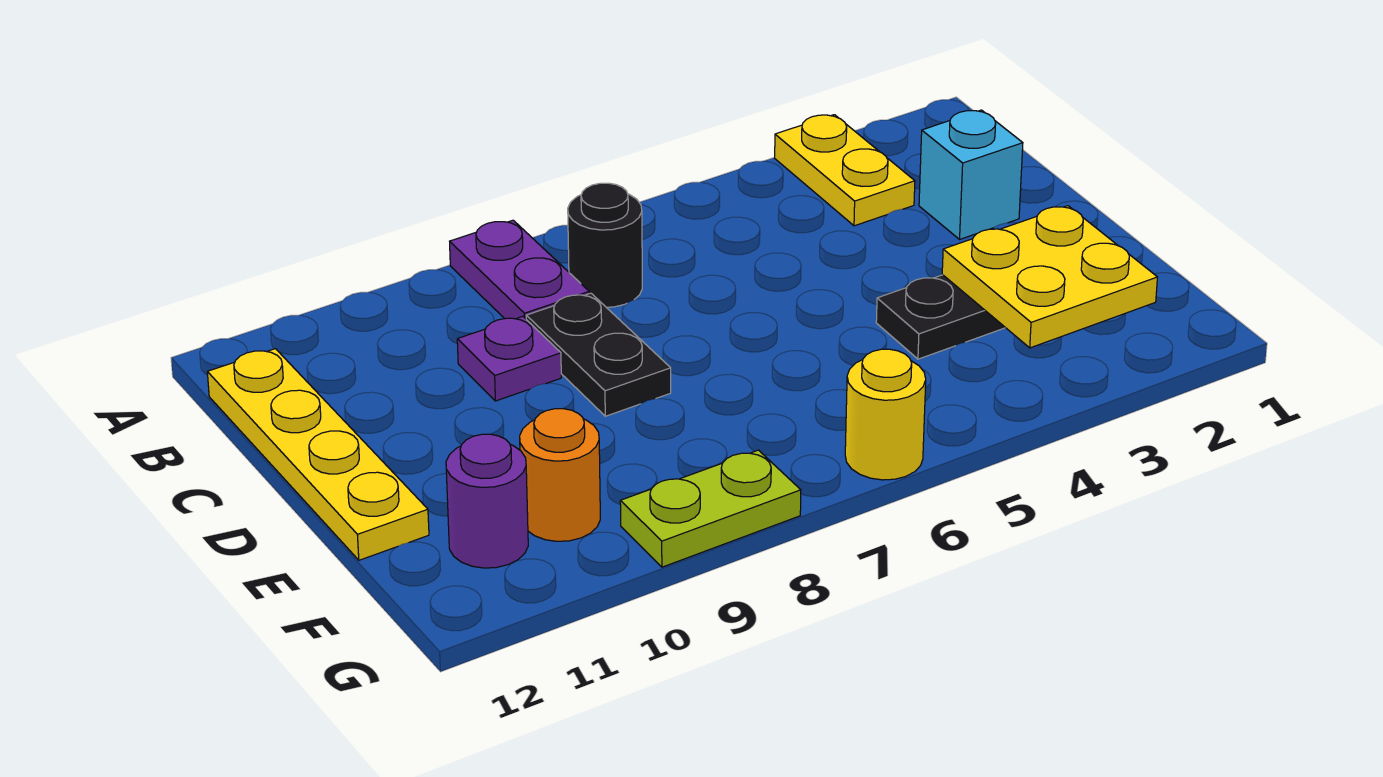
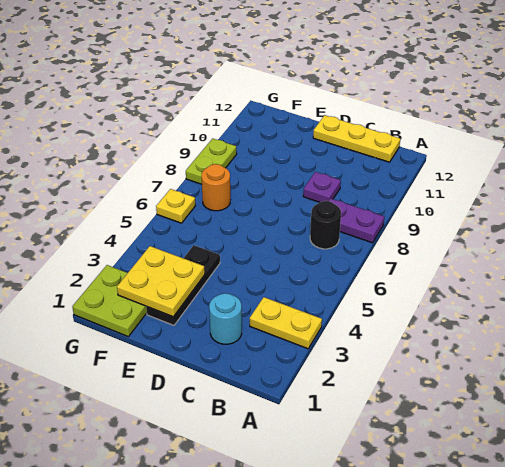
yellow plate B12:E12 level 1 -> yellow plate B12:D12 level 1
cyan brick C2 level 1 -> cyan round brick C2 level 1
black plate C8:D8 level 1 -> none
none -> lime plate F1:G2 level 1
orange round brick F10 level 1 -> orange round brick F7 level 1
purple round brick F11 level 1 -> none
yellow round brick G6 level 1 -> yellow plate G6 level 1

